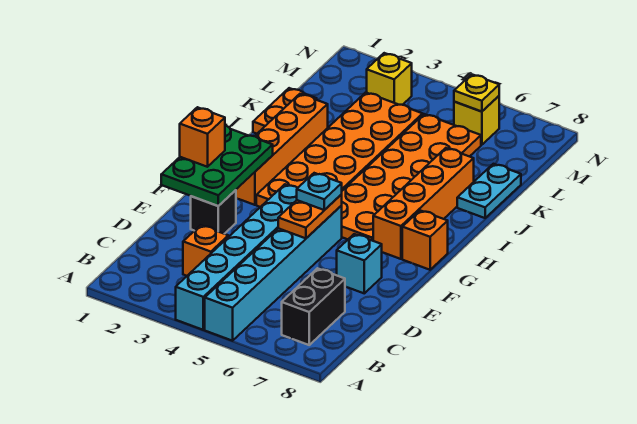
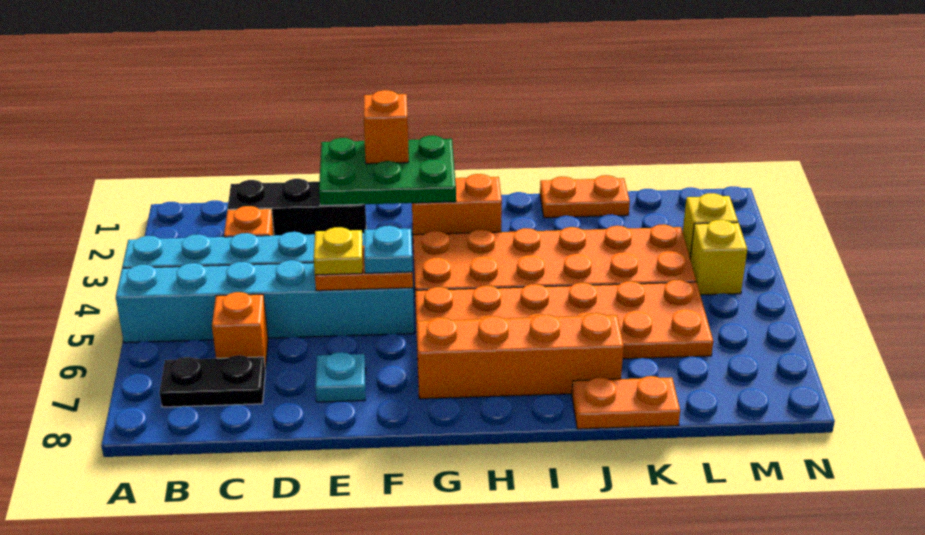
black brick B7:C7 level 1 -> black plate B7:C7 level 1
black brick E2 level 1 -> black brick C2:E2 level 1
cyan brick E7 level 1 -> cyan plate E7 level 1
orange brick G2:J2 level 1 -> orange brick G2:H2 level 1
orange brick G8 level 1 -> orange brick C6 level 1
cyan plate J8:K8 level 1 -> orange plate J8:K8 level 1
yellow brick M6 level 1 -> yellow brick M4 level 1
yellow plate M6 level 2 -> yellow plate E5 level 3

